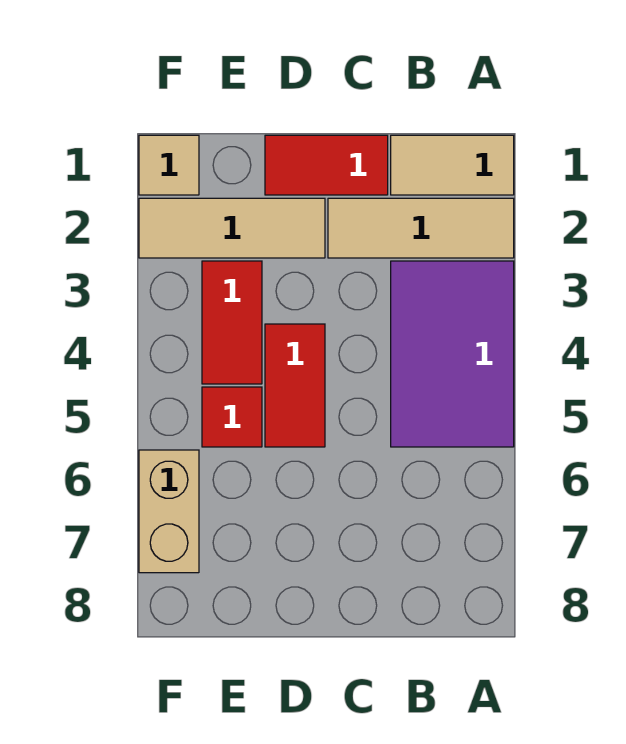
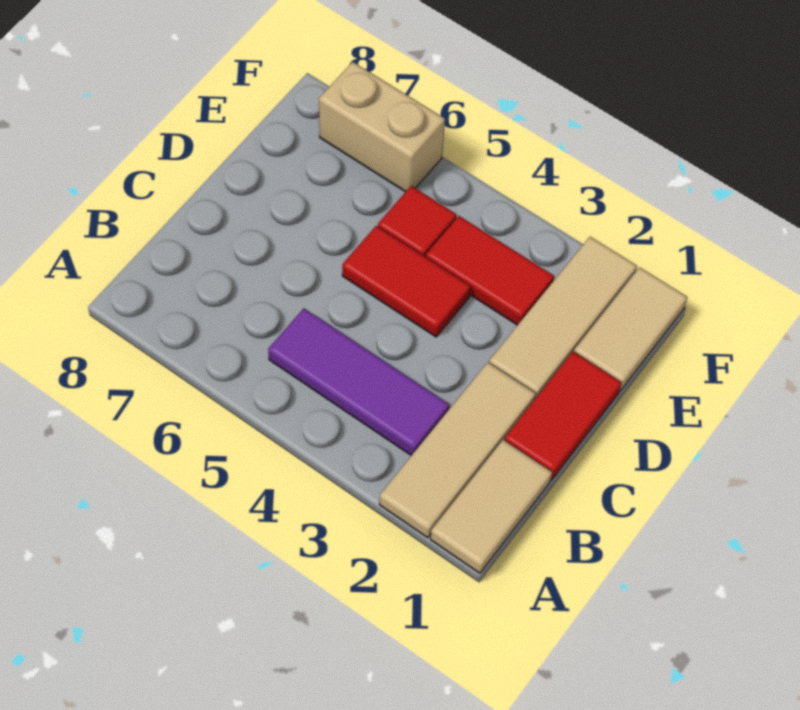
purple tile A3:B5 level 1 -> purple tile B3:B5 level 1
tan tile F1 level 1 -> tan tile E1:F1 level 1

